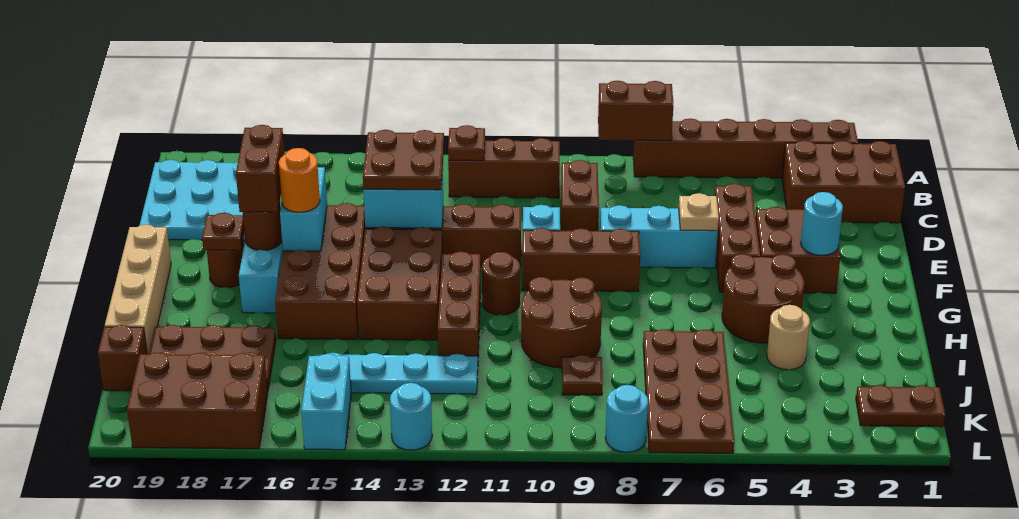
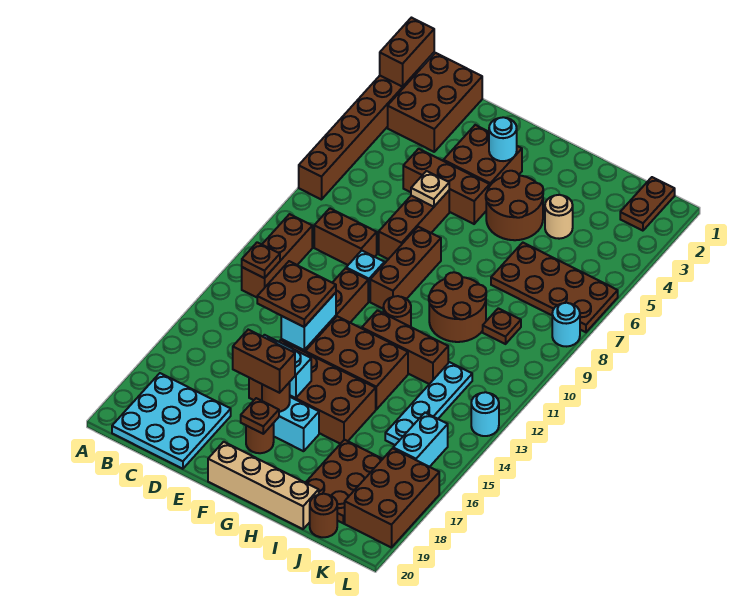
brown brick A7:A8 level 2 -> brown brick A1:A2 level 2
cyan brick E6:E8 level 1 -> brown brick E6:E8 level 1
orange round brick F16 level 3 -> none
brown brick J20 level 1 -> brown round brick J20 level 1
cyan brick K15:L15 level 1 -> cyan brick K15:K16 level 1

